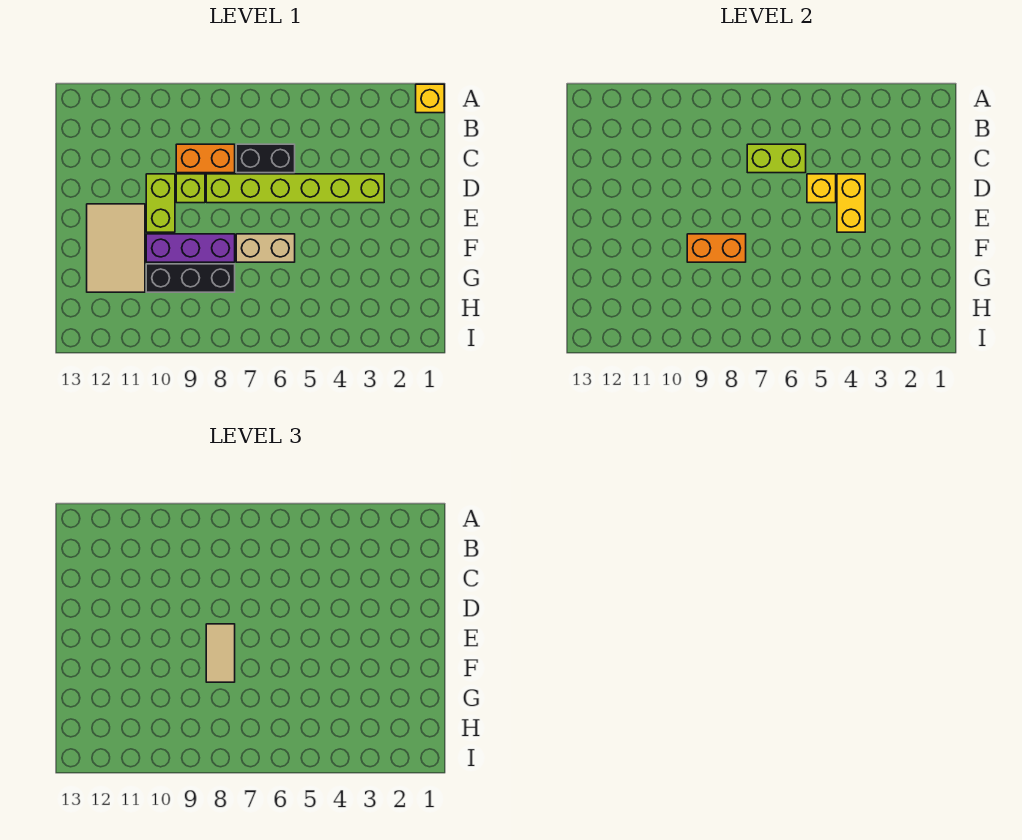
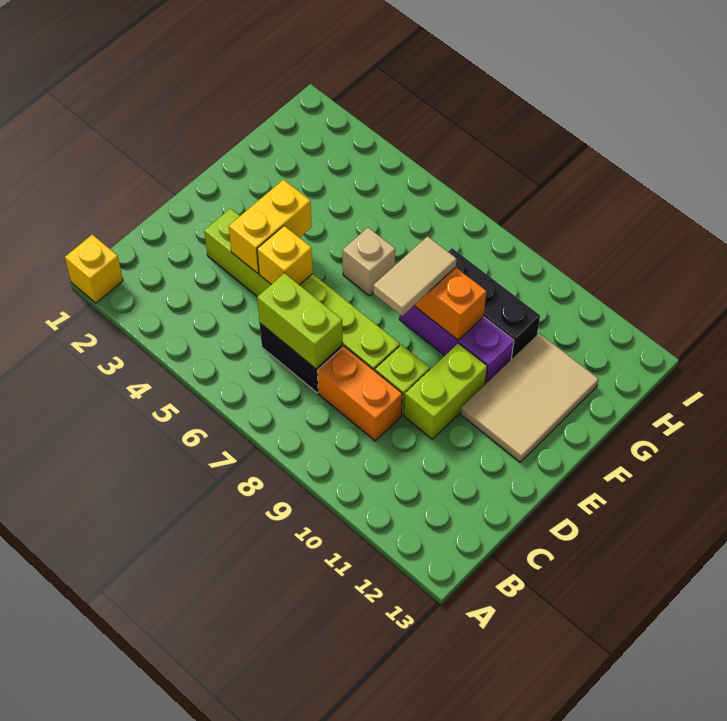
tan brick F6:F7 level 1 -> tan brick F6 level 1

